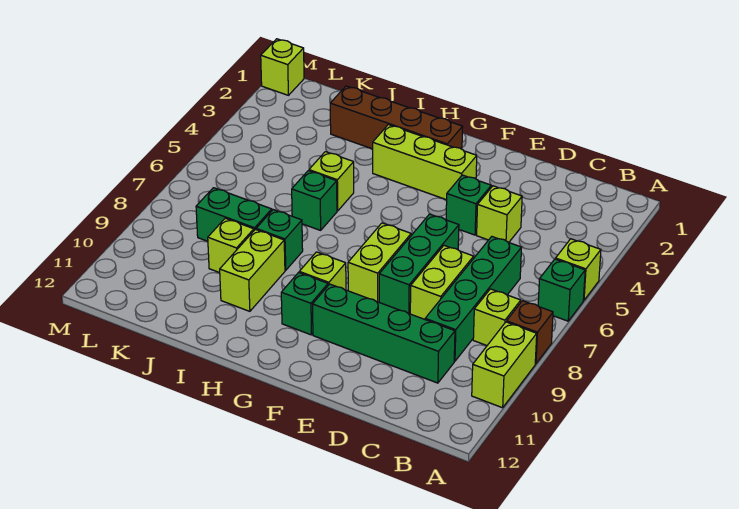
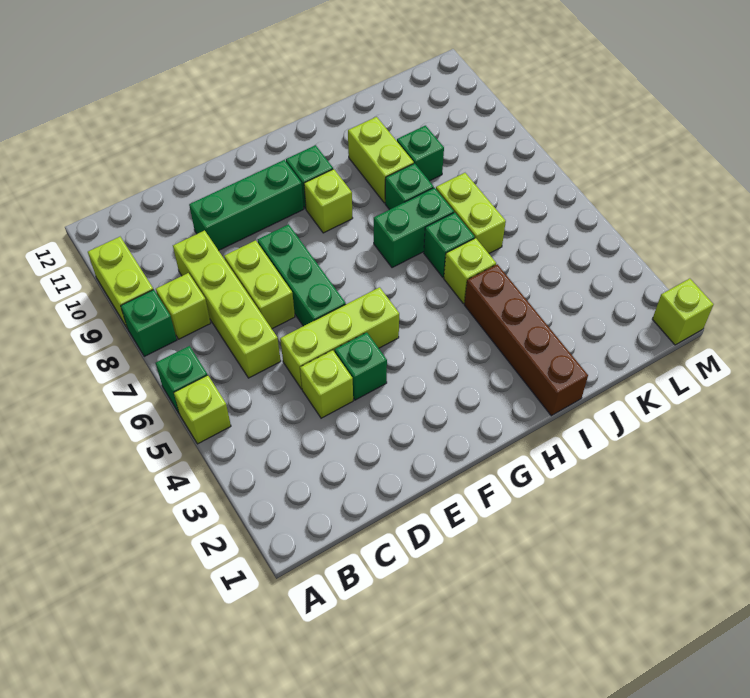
brown brick A8 level 1 -> green brick A8 level 1
green brick C6:C9 level 1 -> lime brick C6:C9 level 1
green brick C10:F10 level 1 -> green brick D10:F10 level 1
lime brick F3:H3 level 1 -> lime brick D5:F5 level 1
lime brick F7:F8 level 1 -> lime brick J6:J7 level 1
brown brick G2:J2 level 1 -> brown brick I1:I4 level 1
green brick J8:K8 level 1 -> green brick H7:I7 level 1
lime brick J9 level 1 -> green brick J9 level 1

